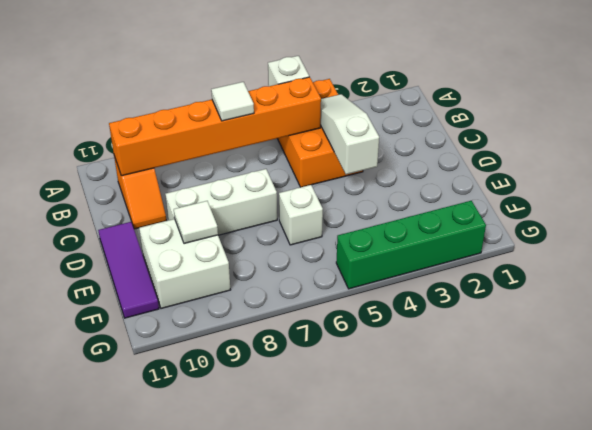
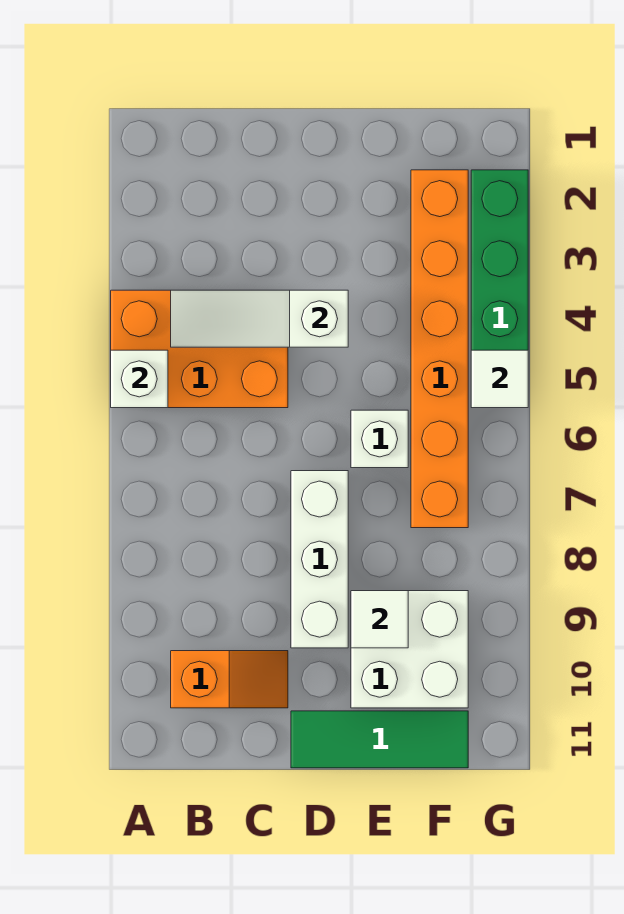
orange brick B5:B10 level 2 -> orange brick F2:F7 level 1
white tile B7 level 3 -> white tile G5 level 2
purple tile D11:F11 level 1 -> green tile D11:F11 level 1

